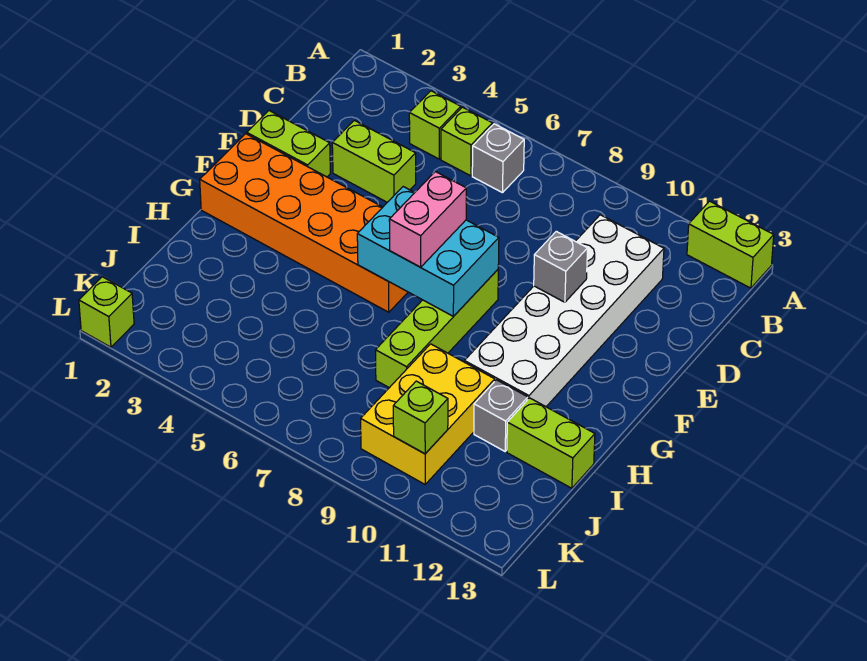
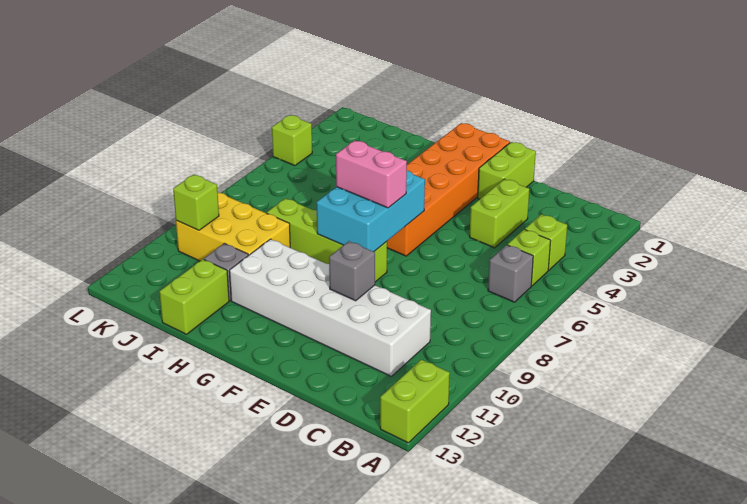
lime brick L1 level 1 -> lime brick L4 level 1

